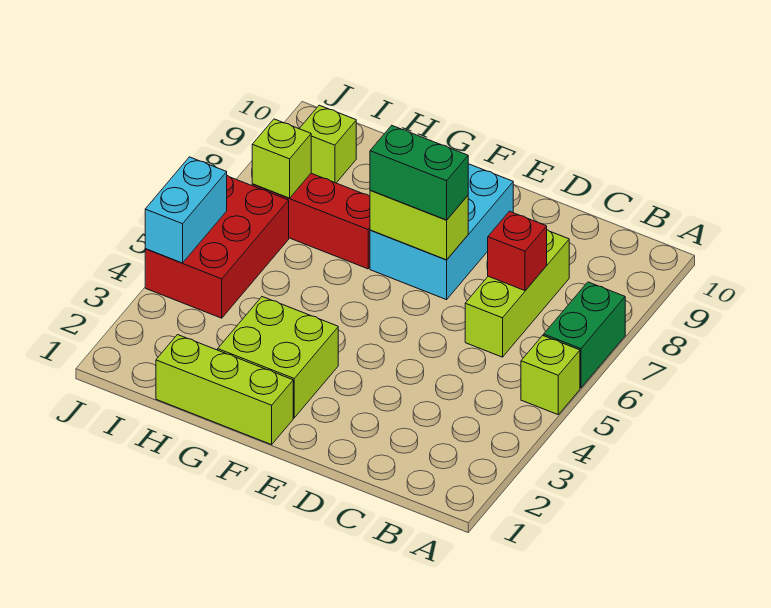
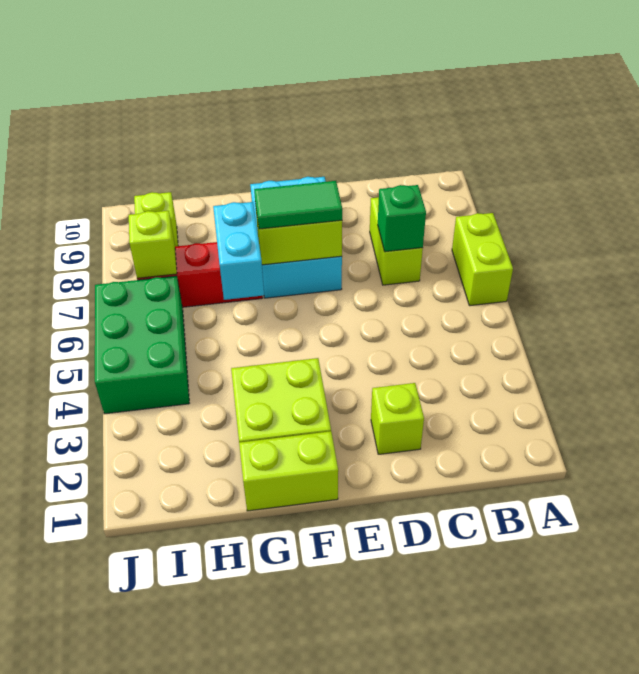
lime brick A5 level 1 -> lime brick D2 level 1
green brick A6:A7 level 1 -> lime brick A6:A7 level 1
lime brick C6:C8 level 1 -> lime brick C7:C8 level 1
red brick C7 level 2 -> green brick C7 level 2
green brick E7:F7 level 3 -> green tile E7:F7 level 3
lime brick F1:H1 level 1 -> lime brick F1:G1 level 1
red brick I4:J6 level 1 -> green brick I4:J6 level 1
cyan brick J4:J5 level 2 -> cyan brick G6:G7 level 2

